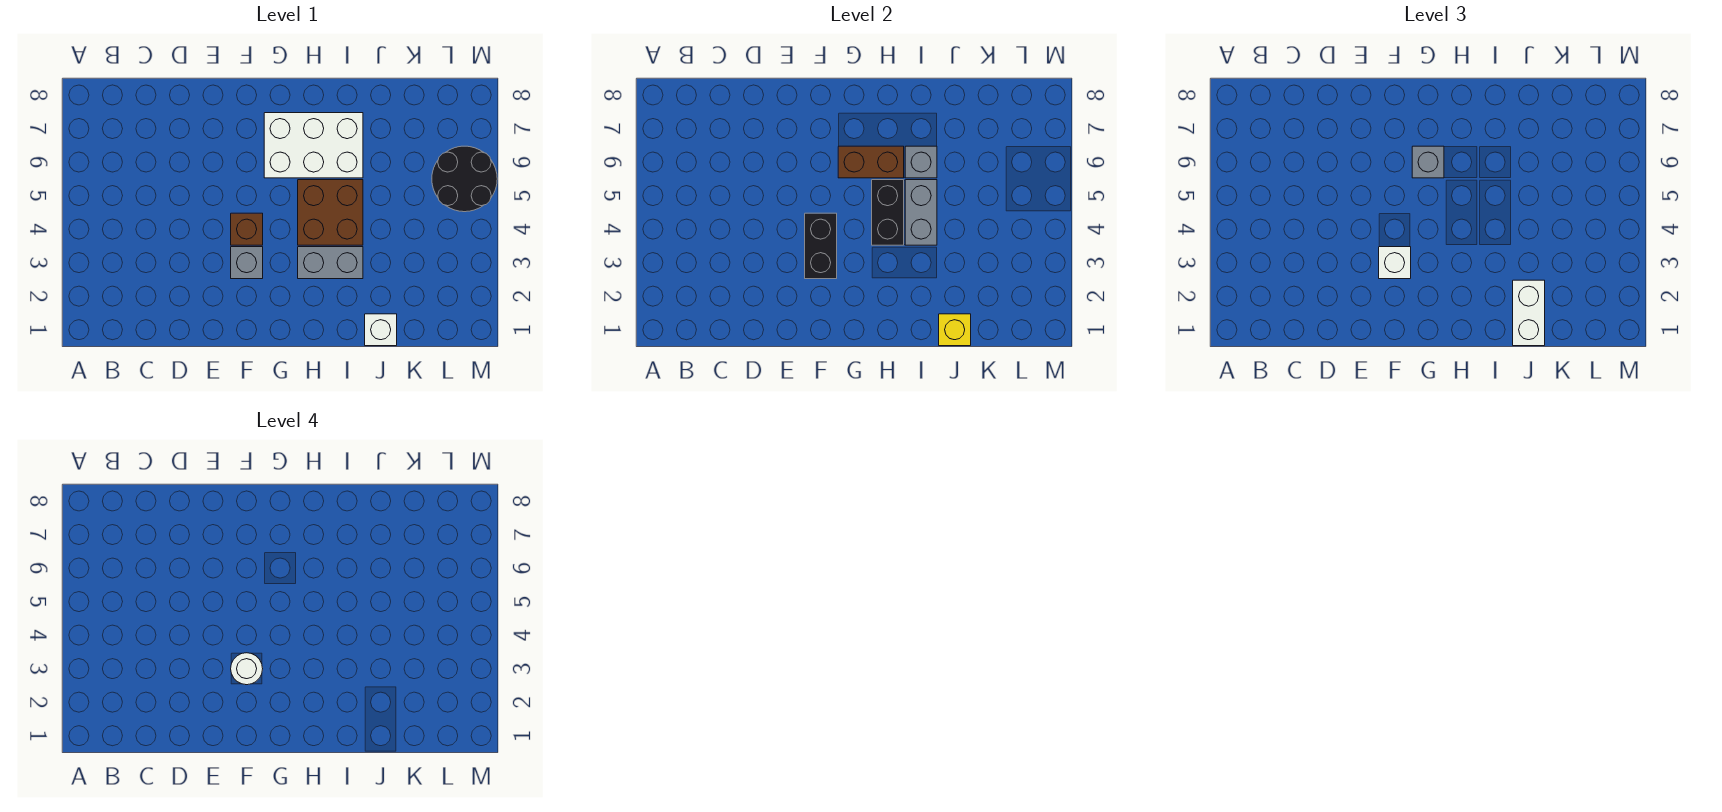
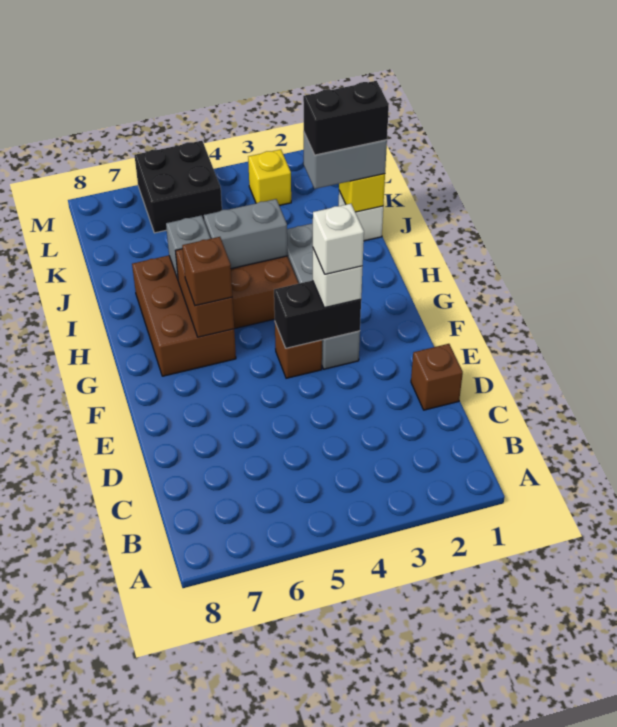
none -> brown brick D1 level 1
white round brick F3 level 4 -> white brick F3 level 4
white brick G6:I7 level 1 -> brown brick G6:I7 level 1
grey brick G6 level 3 -> brown brick G6 level 3
black brick H4:H5 level 2 -> black brick J1:J2 level 4
white brick J1:J2 level 3 -> grey brick J1:J2 level 3
none -> yellow brick L3 level 1
black round brick L5:M6 level 1 -> black brick L5:M6 level 1

